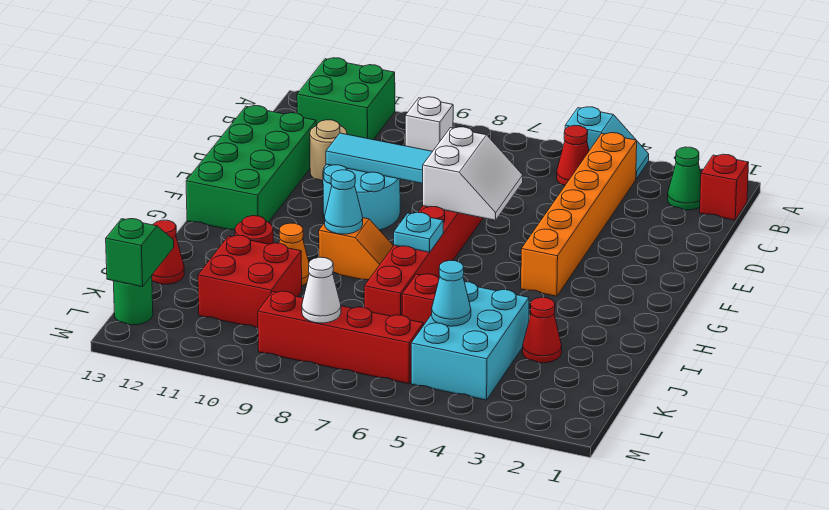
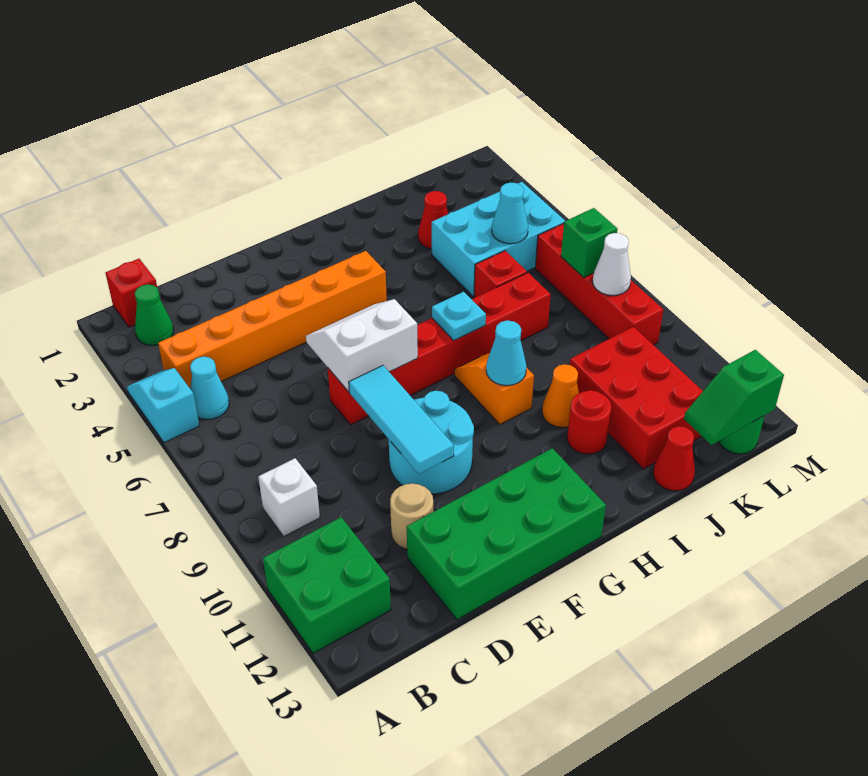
red cone B5 level 1 -> cyan cone B5 level 1
red brick J10:K11 level 1 -> red brick J10:K12 level 1
none -> green brick L7 level 2

